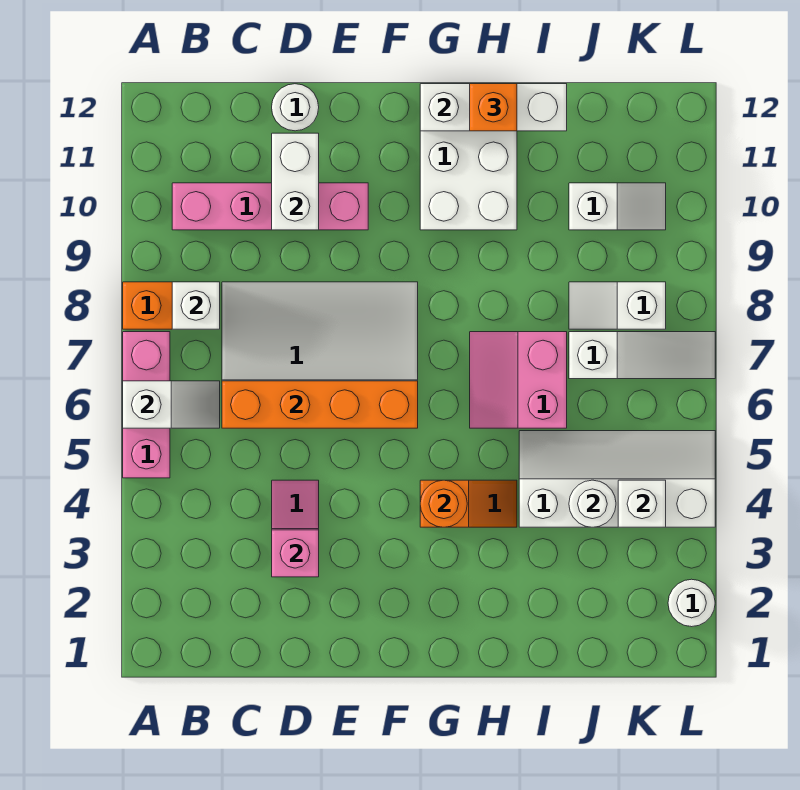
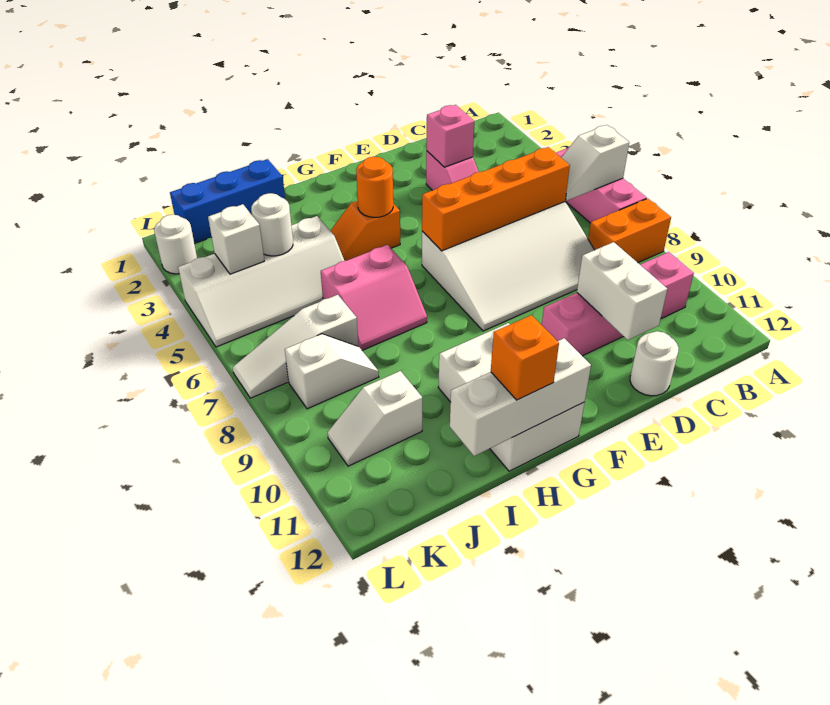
white brick B8 level 2 -> none
pink slope H6:I7 level 1 top I -> pink slope H6:I7 level 1 top 6
none -> blue brick I1:K1 level 1

